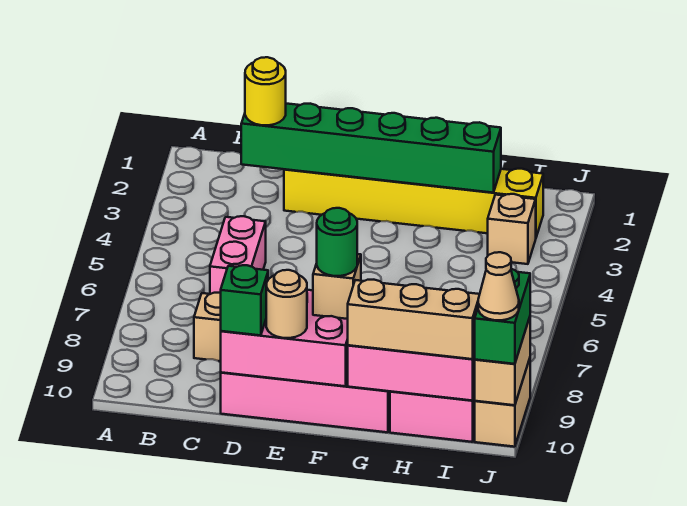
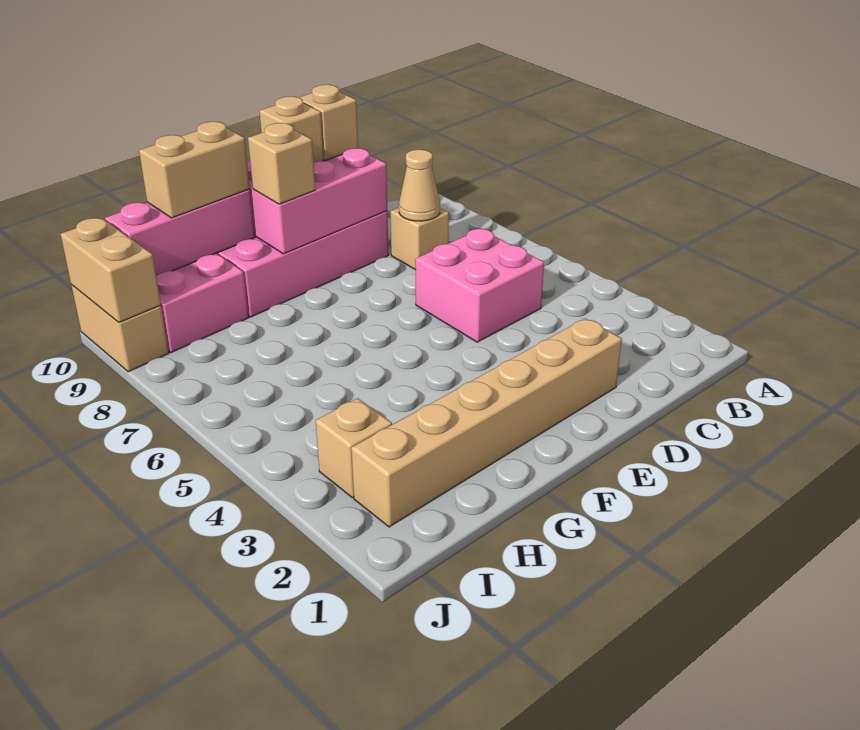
green brick C2:H2 level 2 -> none
yellow round brick C2 level 3 -> none
pink brick C5:C6 level 1 -> pink brick C5:D6 level 1
yellow brick D2:I2 level 1 -> tan brick D2:I2 level 1
green brick D10 level 3 -> tan brick D10 level 3
tan round brick E10 level 3 -> tan brick E10 level 3
green round brick F9 level 4 -> none
tan brick G10:I10 level 3 -> tan brick G10:H10 level 3
green brick J9:J10 level 3 -> none
tan cone J10 level 4 -> tan cone C8 level 2

